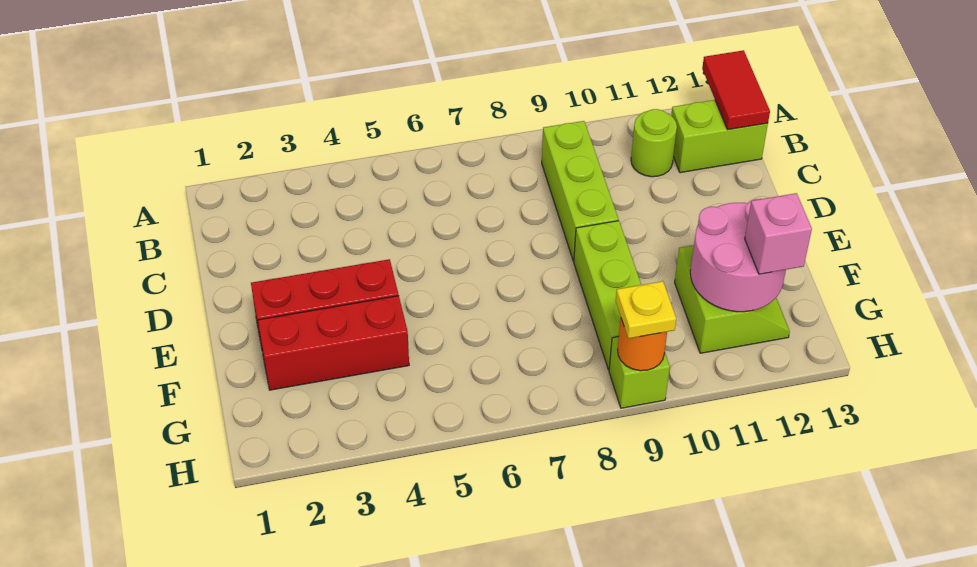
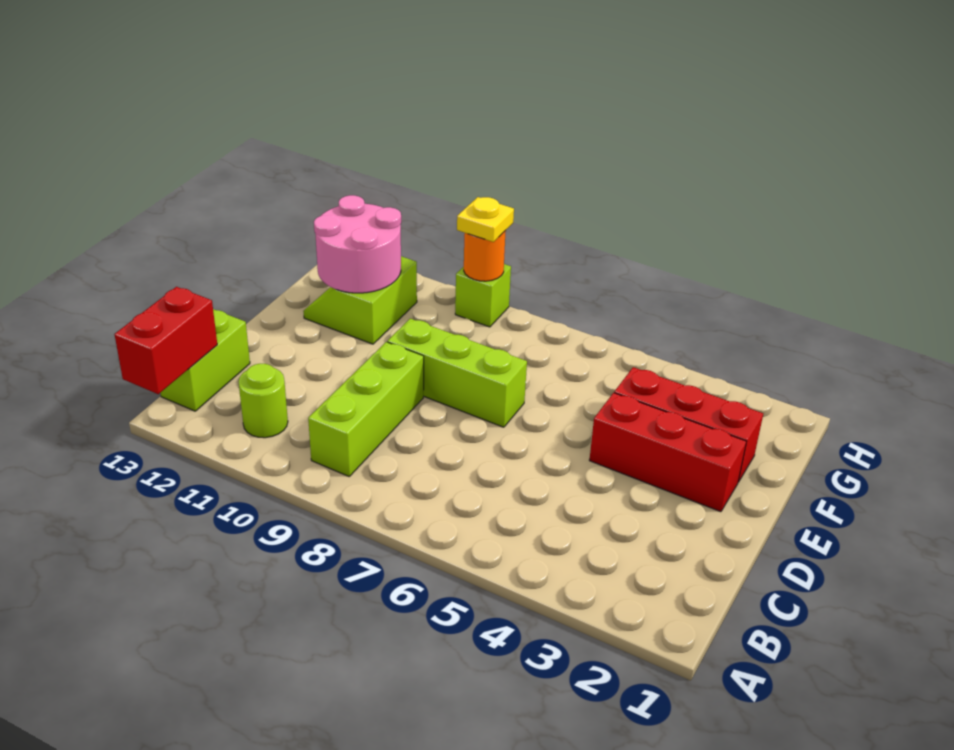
red tile A13:B13 level 2 -> red brick A13:B13 level 2
lime brick B12:B13 level 1 -> lime brick B13:C13 level 1
lime brick E9:G9 level 1 -> lime brick E7:E9 level 1
pink brick G12 level 3 -> none

